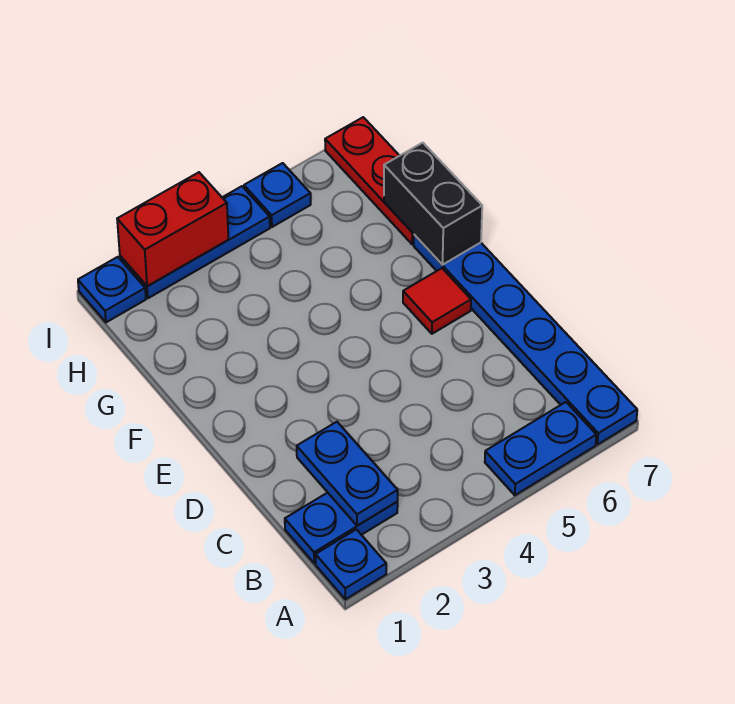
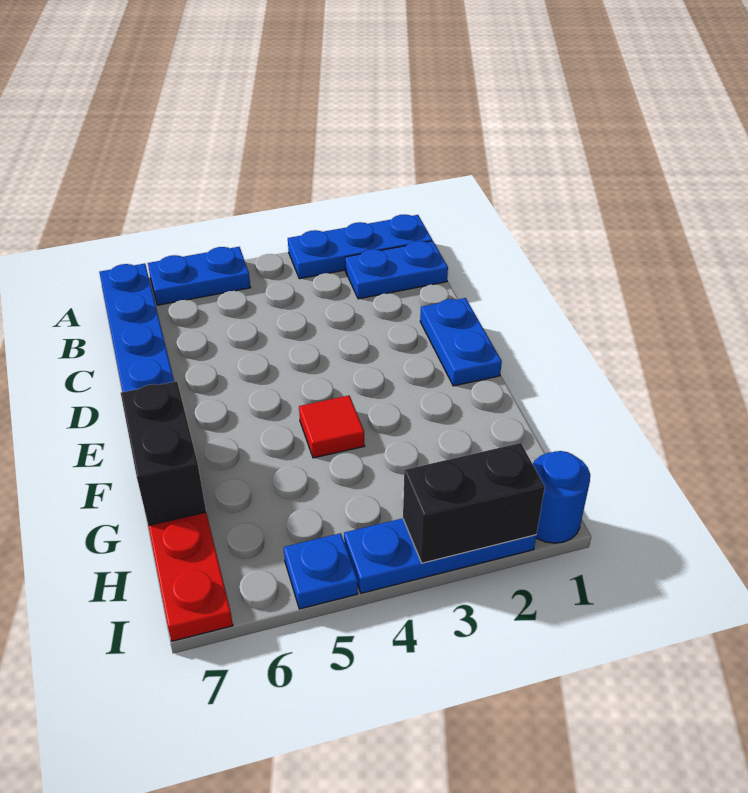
blue plate A1 level 1 -> blue plate A1:A3 level 1
blue plate B2:C2 level 2 -> blue plate D1:E1 level 1
red tile E6 level 1 -> red tile F4 level 1
blue plate I1 level 1 -> blue round brick I1 level 1
red brick I2:I3 level 2 -> black brick I2:I3 level 2

